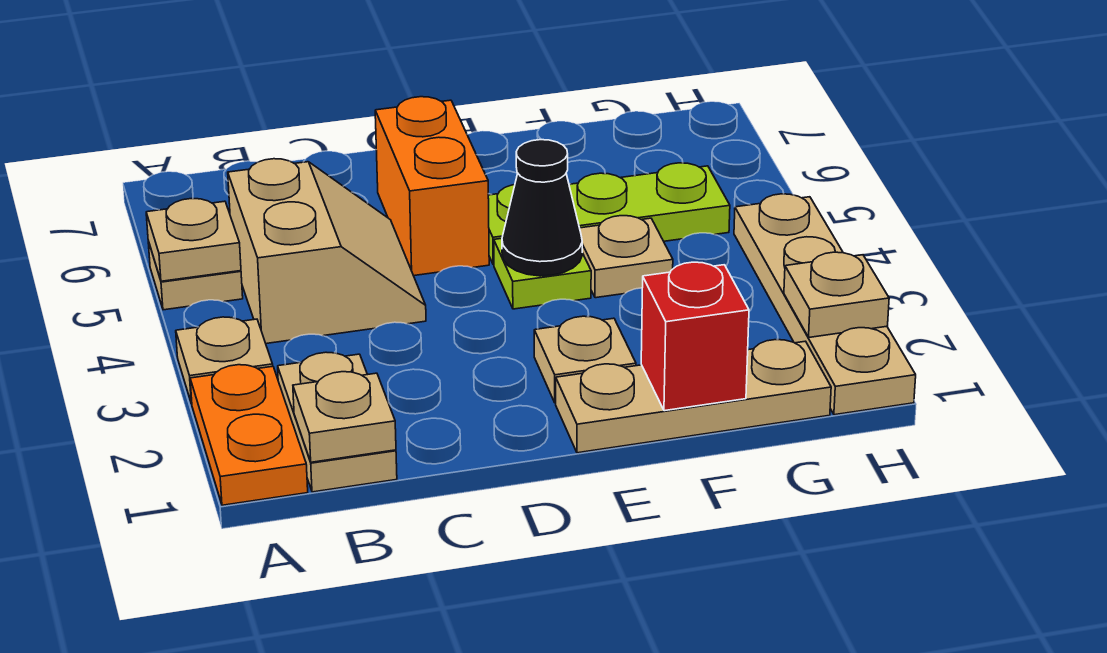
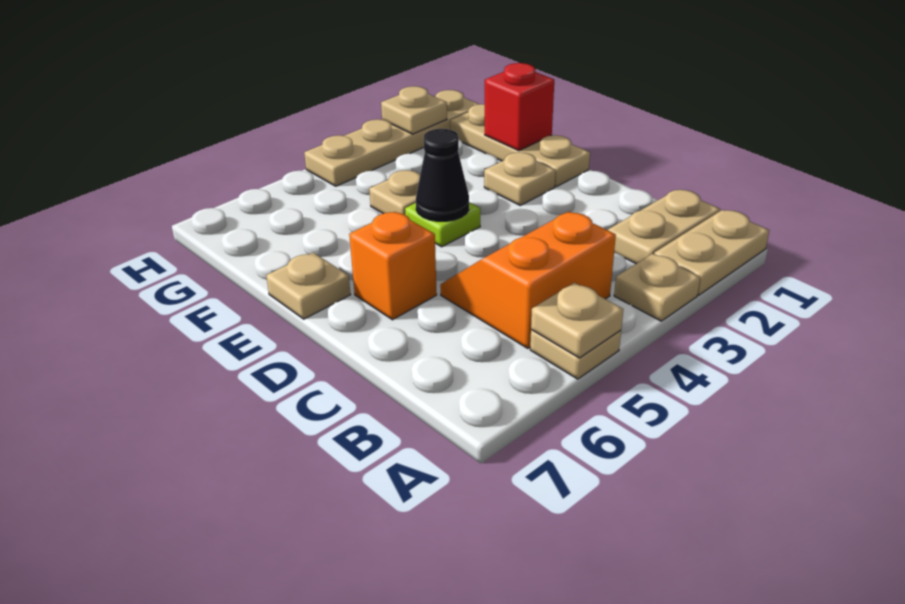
orange plate A1:A2 level 1 -> tan plate A1:A2 level 1
tan plate B1 level 2 -> tan plate E7 level 1
tan slope B4:C5 level 1 top B -> orange slope B4:C5 level 1 top B
orange brick D5:D6 level 1 -> orange brick D6 level 1
lime plate E5:G5 level 1 -> none

